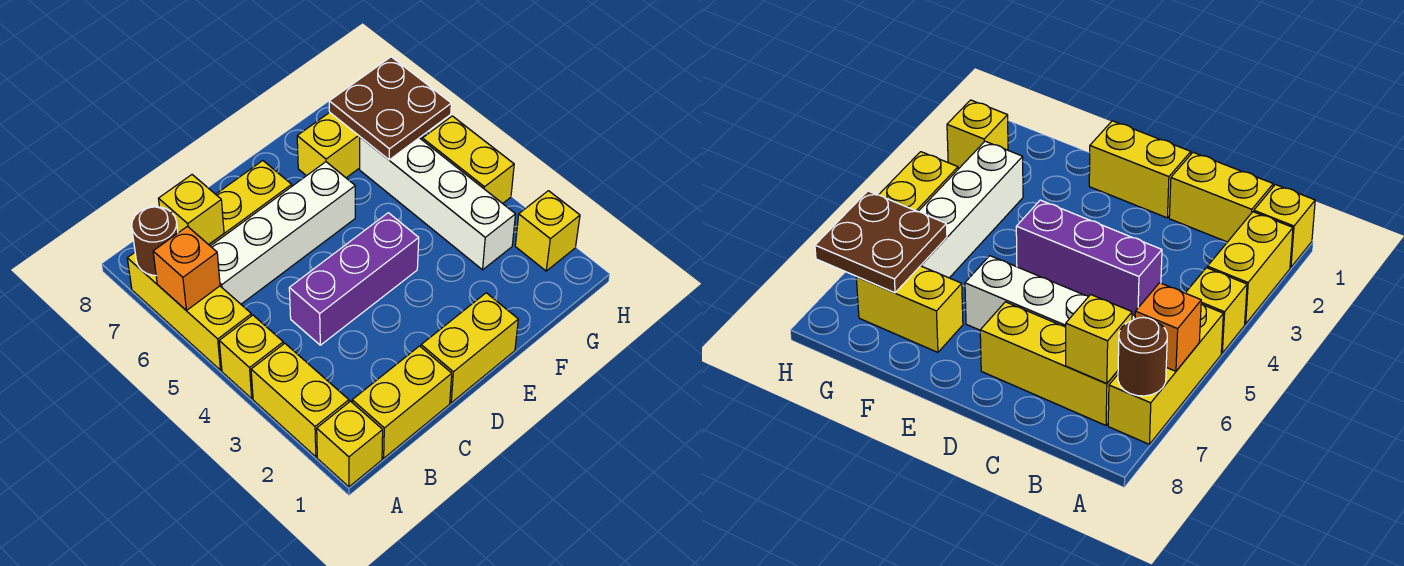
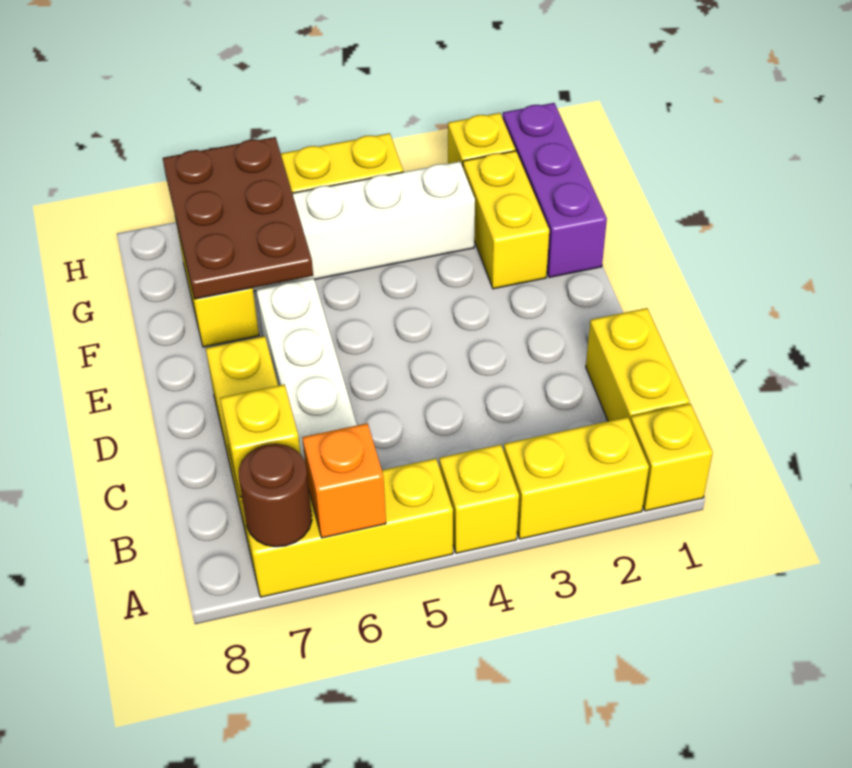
purple brick C4:E4 level 1 -> purple brick F1:H1 level 1
yellow brick D1:E1 level 1 -> yellow brick F2:G2 level 1
brown plate G6:H7 level 2 -> brown plate F6:H7 level 2

